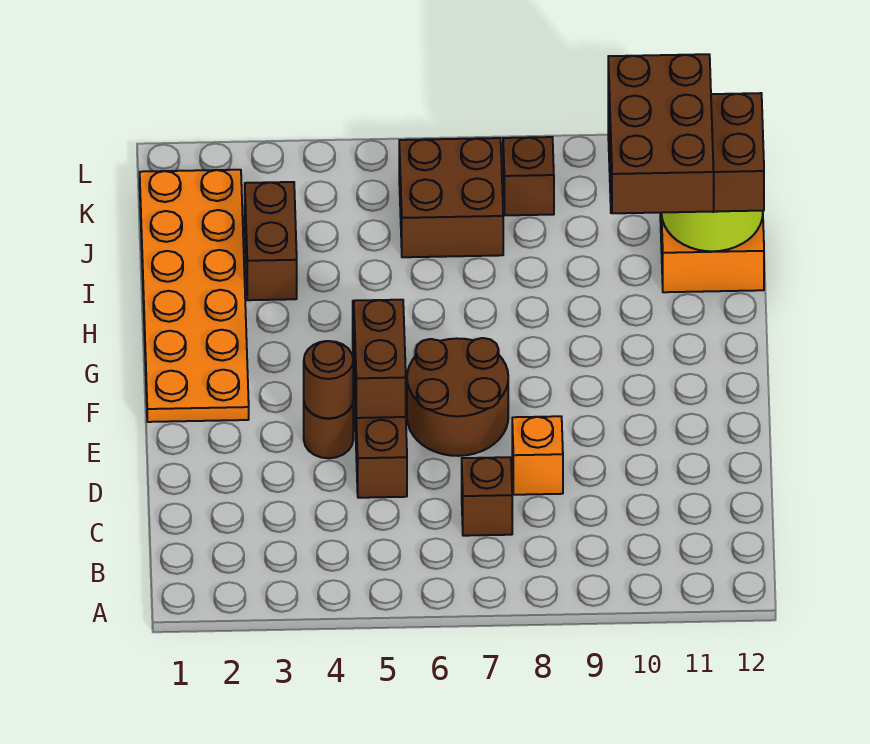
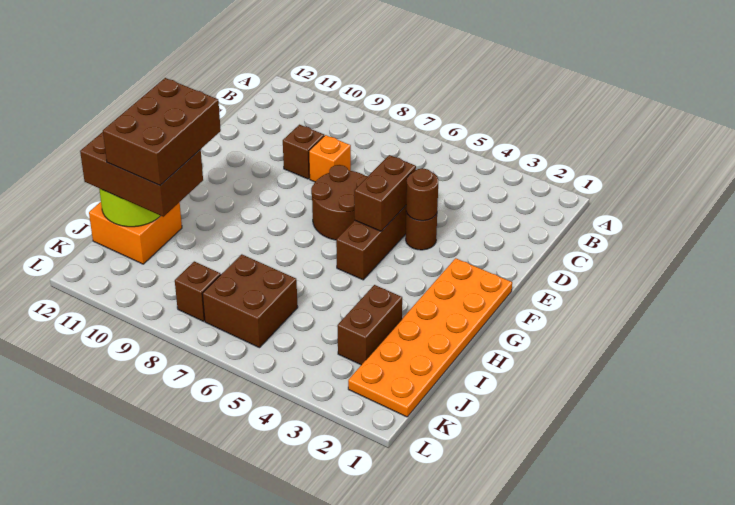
brown brick C7 level 1 -> brown brick D9 level 1

